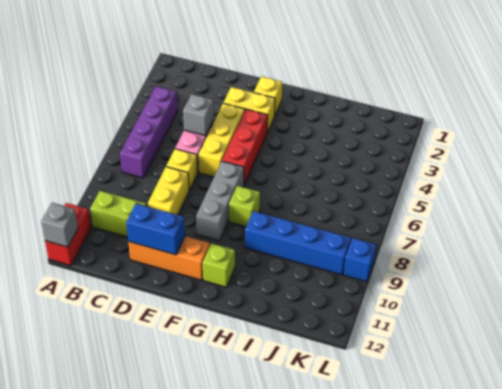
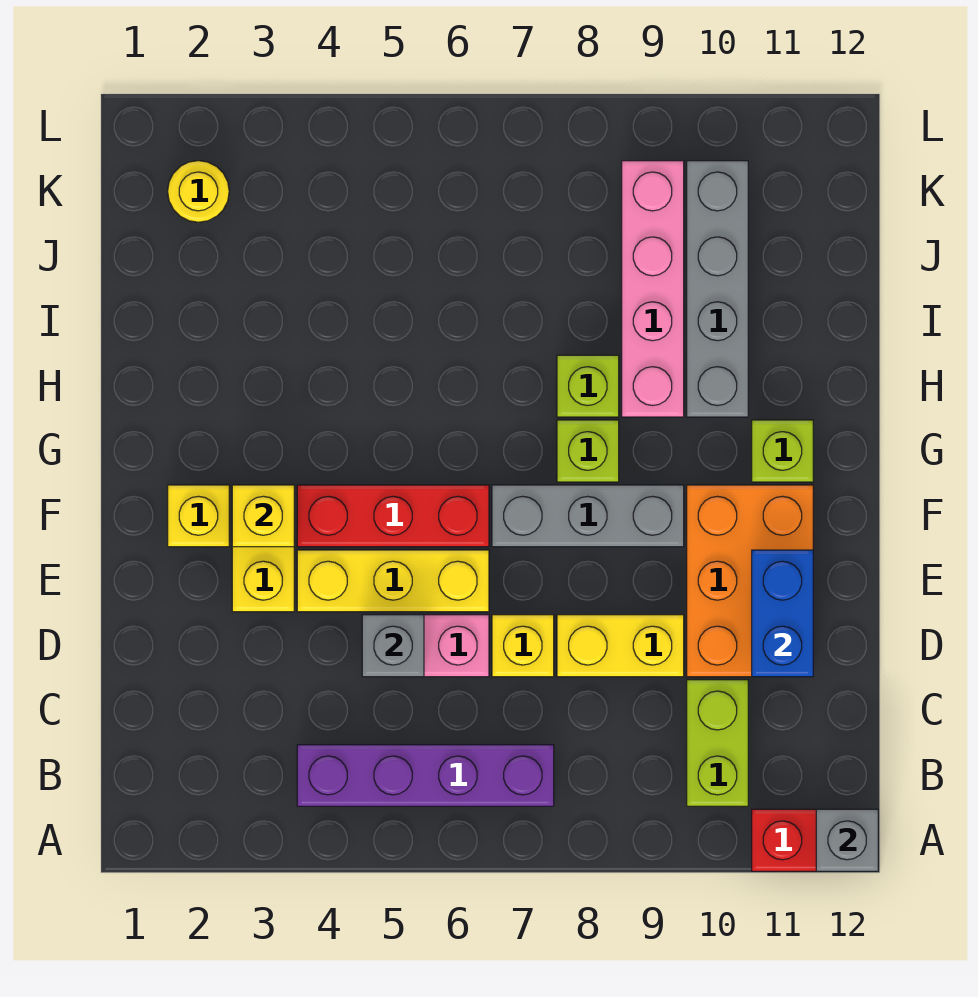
orange brick D11:F11 level 1 -> orange brick D10:F11 level 1
none -> yellow brick F3 level 2
none -> lime brick H8 level 1
blue brick H9:K9 level 1 -> pink brick H9:K9 level 1
none -> grey brick H10:K10 level 1
none -> yellow round brick K2 level 1
blue brick L9 level 1 -> none

